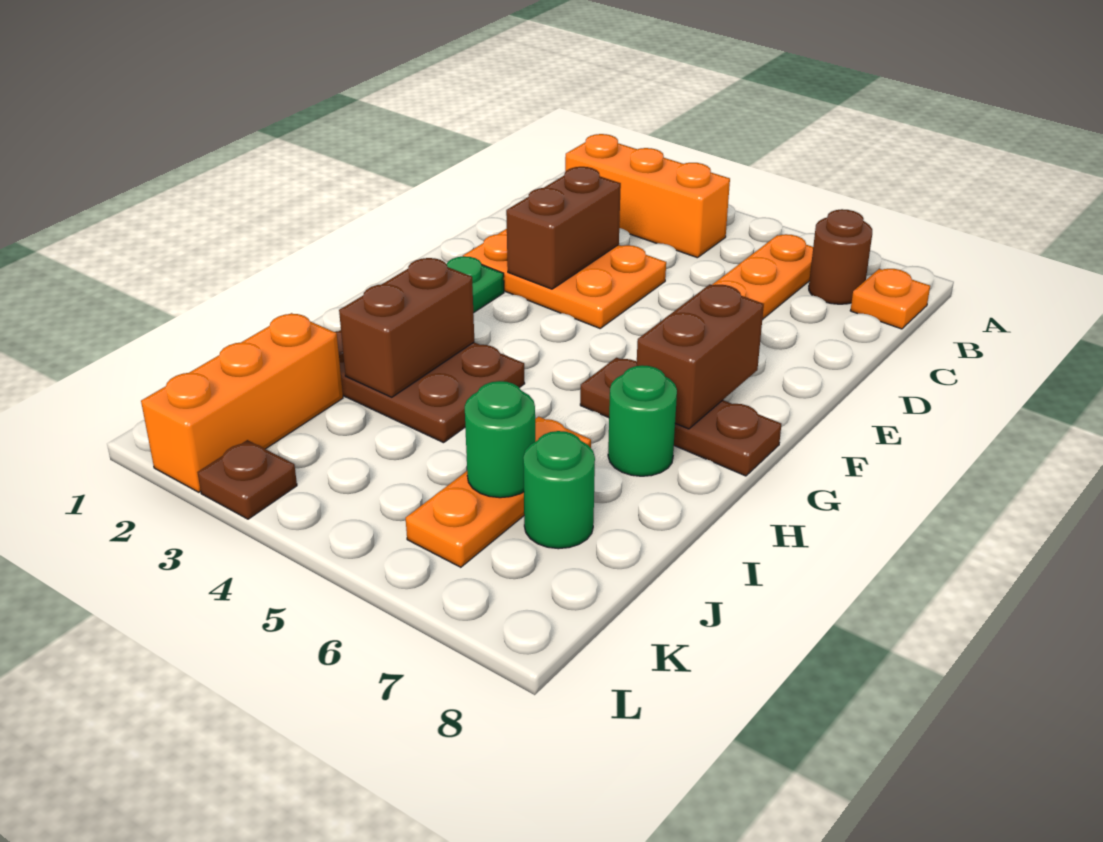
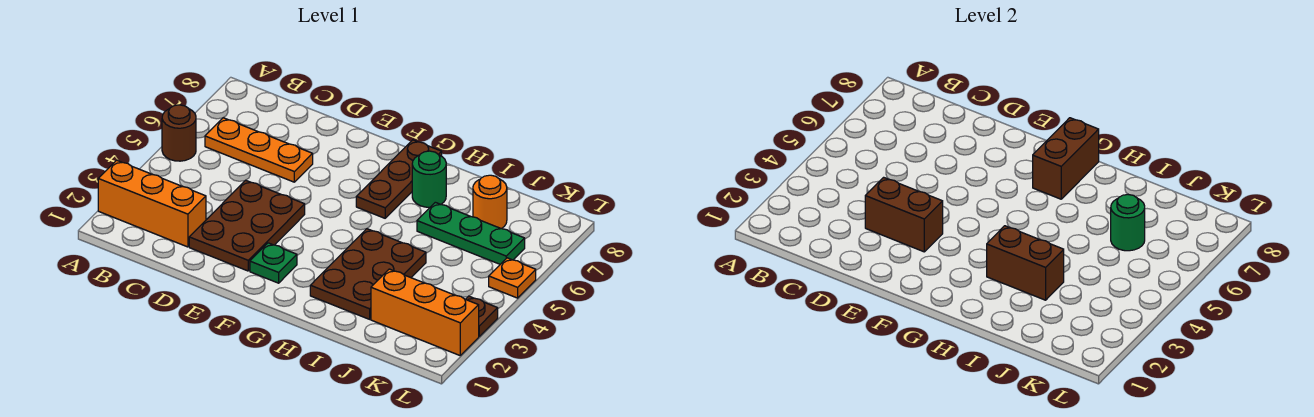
orange brick B2:B4 level 1 -> orange brick A2:C2 level 1
brown round brick B7 level 1 -> brown round brick A5 level 1
orange plate B8 level 1 -> orange plate L5 level 1
orange plate D2:E4 level 1 -> brown plate D2:E4 level 1
brown brick F7:G7 level 2 -> brown brick G7:G8 level 2
orange plate I6:K6 level 1 -> green plate I6:K6 level 1
green round brick J7 level 1 -> orange round brick J7 level 1

